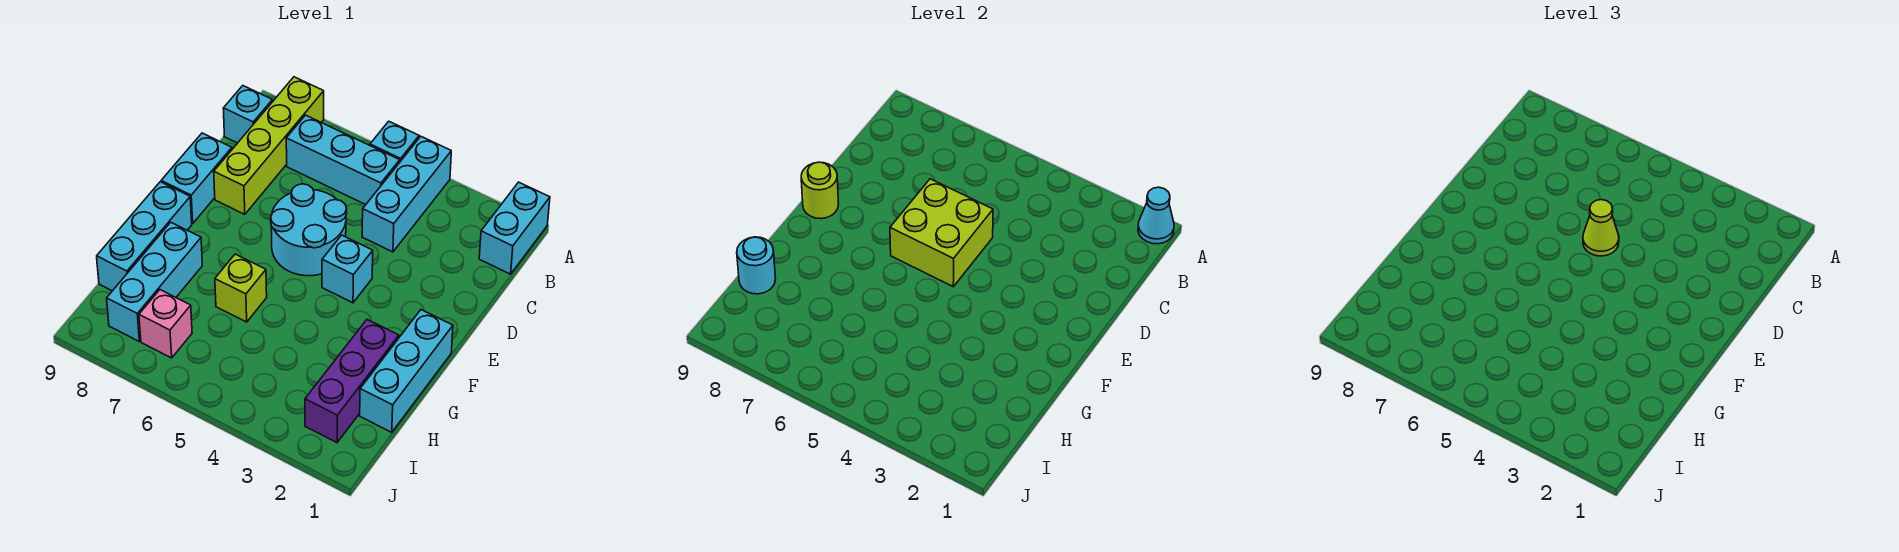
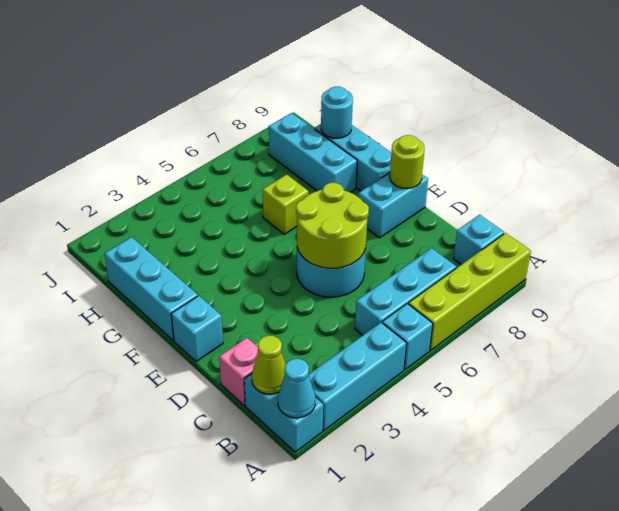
cyan brick A4:C4 level 1 -> cyan brick A2:A4 level 1
lime brick A8:D8 level 1 -> lime brick A6:A9 level 1
lime brick D5:E6 level 2 -> lime round brick D5:E6 level 2
lime cone D5 level 3 -> lime cone B1 level 2
cyan brick D9:E9 level 1 -> cyan brick E8:E9 level 1
cyan brick E4 level 1 -> cyan brick E1 level 1
purple brick G2:I2 level 1 -> none
pink brick I7 level 1 -> pink brick C1 level 1

